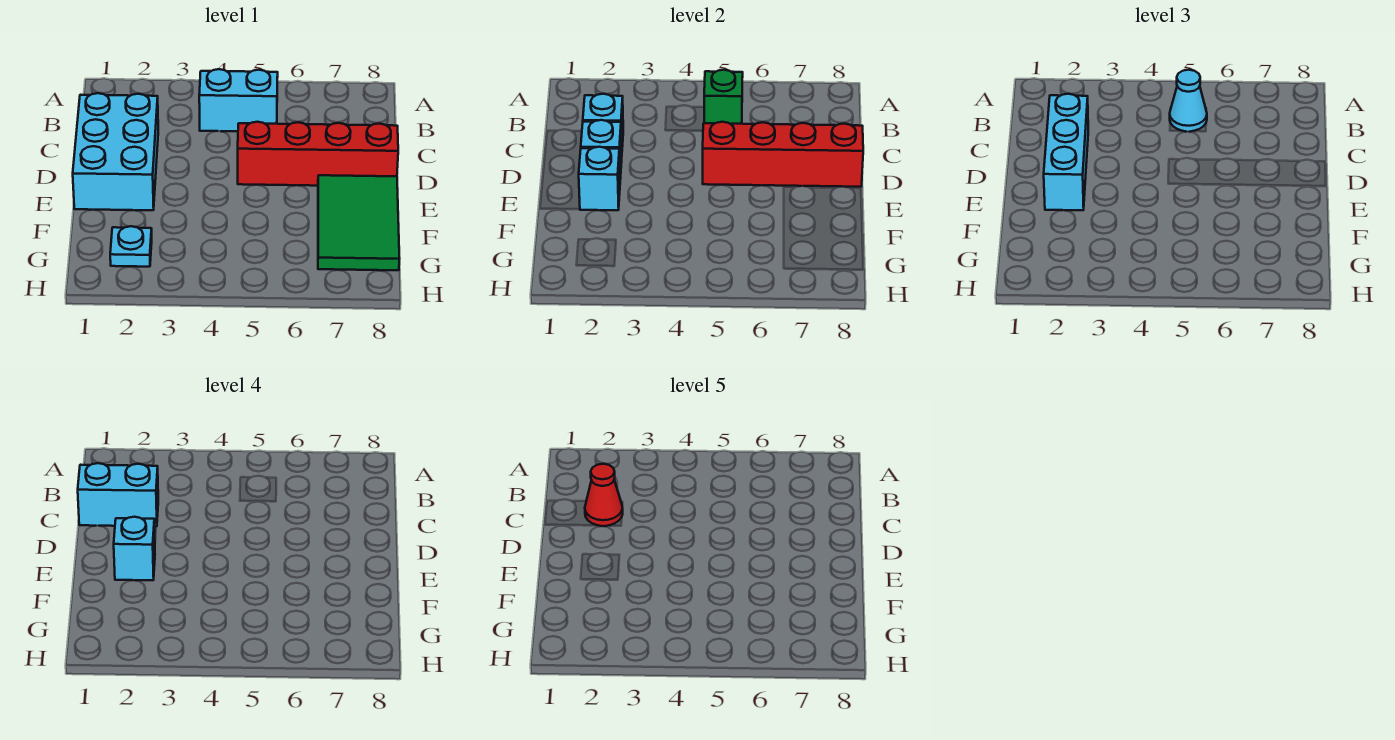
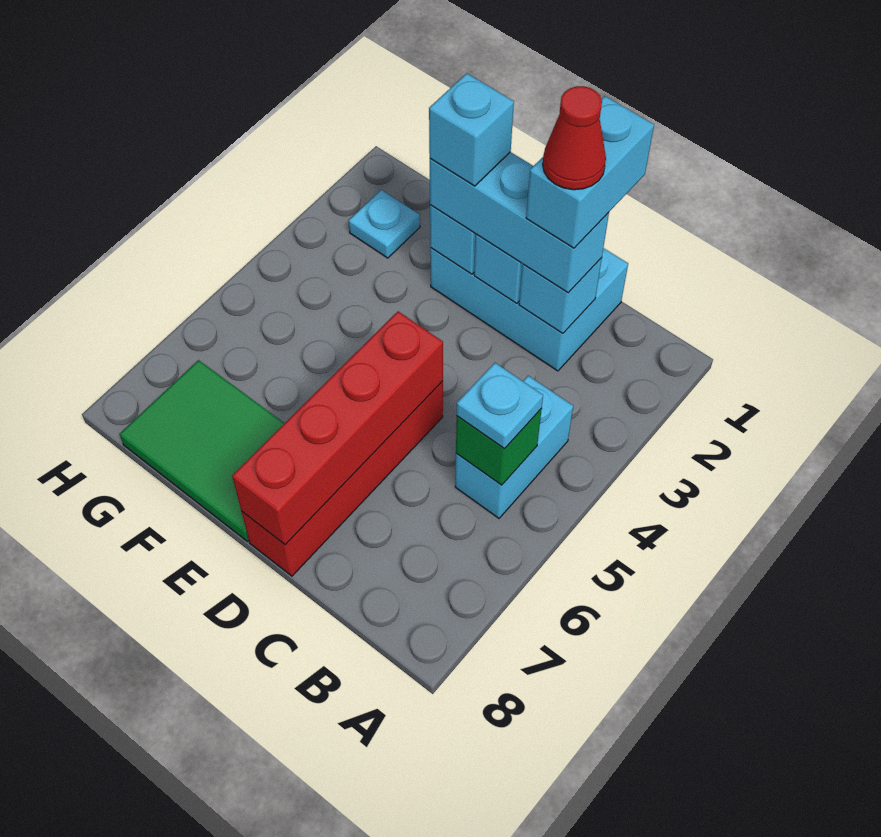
cyan cone B5 level 3 -> cyan plate B5 level 3

